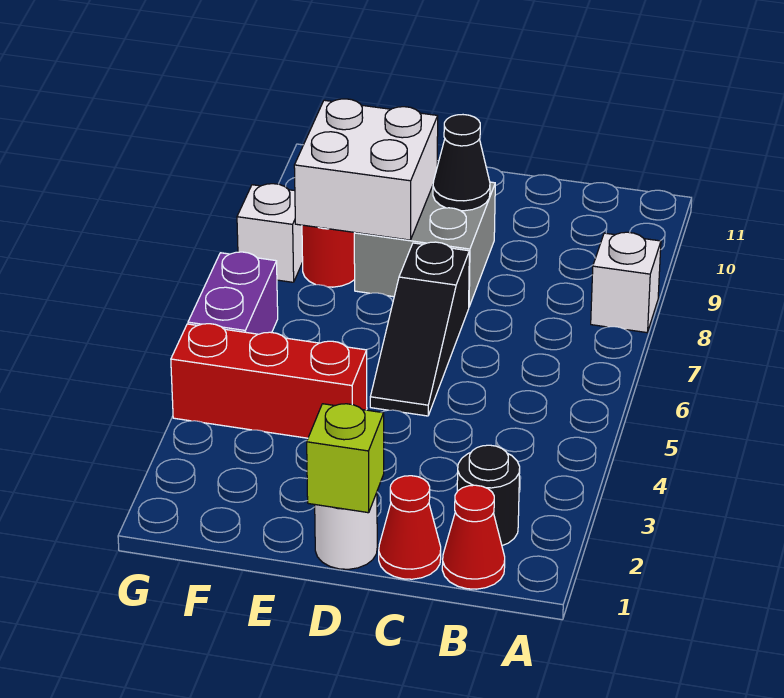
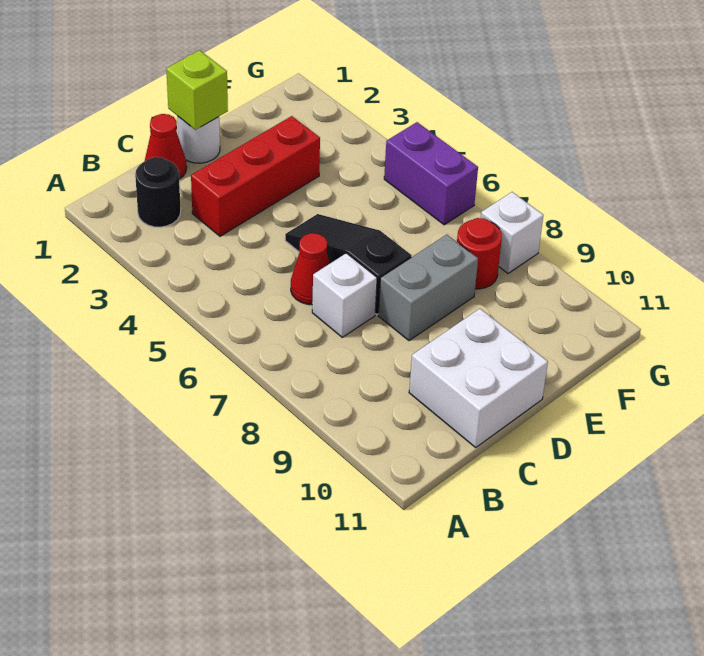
white brick A8 level 1 -> white brick C7 level 1
red cone B1 level 1 -> red cone C6 level 1
grey brick D8:E9 level 1 -> grey brick D8:E8 level 1
black cone D9 level 2 -> none
red brick E4:G4 level 1 -> red brick C3:E3 level 1
white brick E8:F9 level 2 -> white brick C10:D11 level 1

